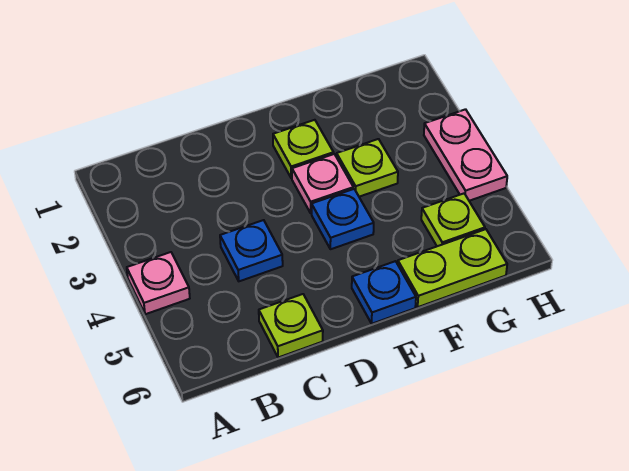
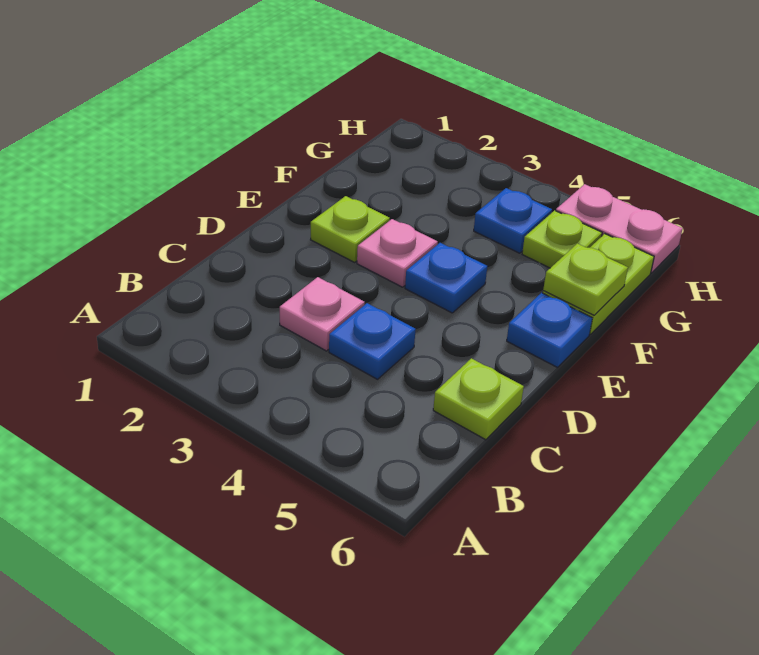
pink plate A4 level 1 -> pink plate C3 level 1
lime plate F3 level 1 -> lime plate F6 level 2
none -> blue plate G4 level 1
pink plate H3:H4 level 1 -> pink plate H5:H6 level 1

